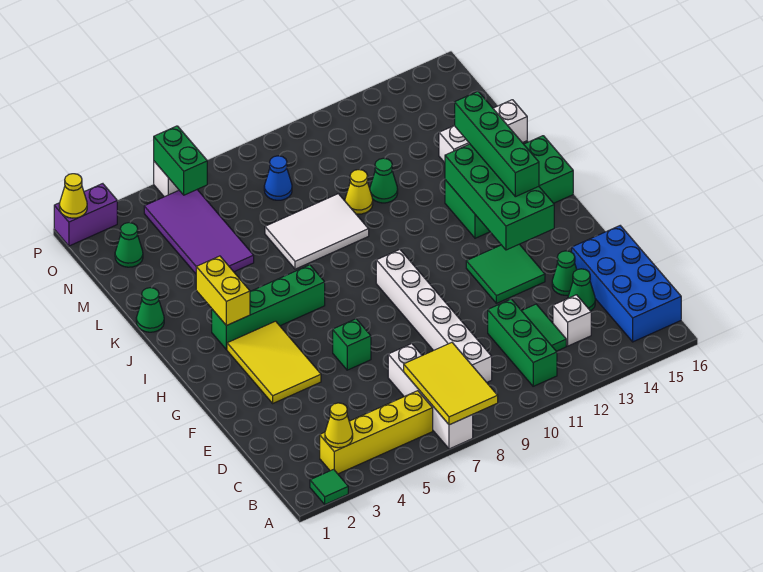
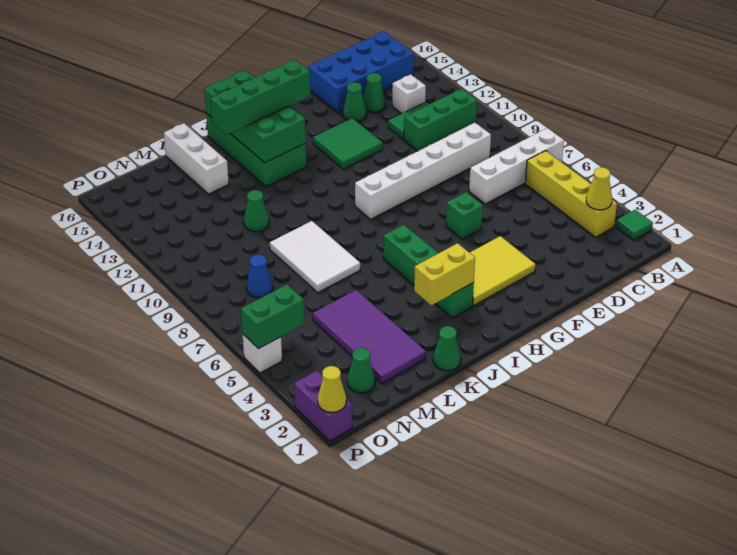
yellow tile A7:C8 level 2 -> none
green brick G13:J14 level 2 -> green brick I13:J16 level 2
purple tile L4:O5 level 1 -> purple tile L2:M5 level 1
yellow cone L10 level 1 -> none

